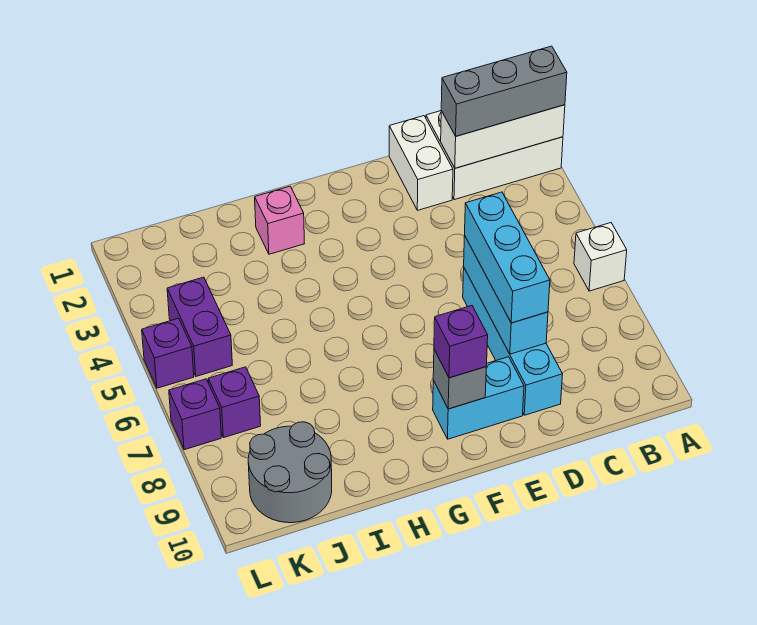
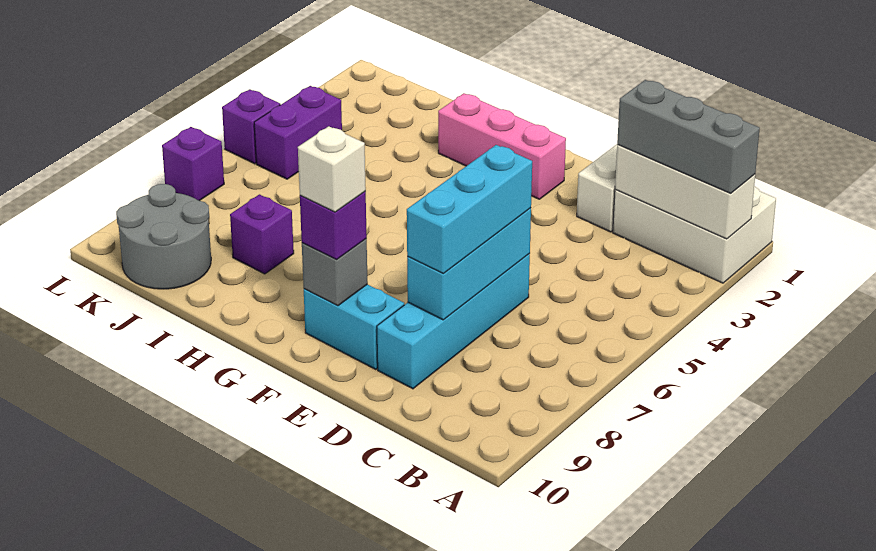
white brick A6 level 1 -> white brick F9 level 4
pink brick H2 level 1 -> pink brick F2:H2 level 1
purple brick K7 level 1 -> purple brick I8 level 1

